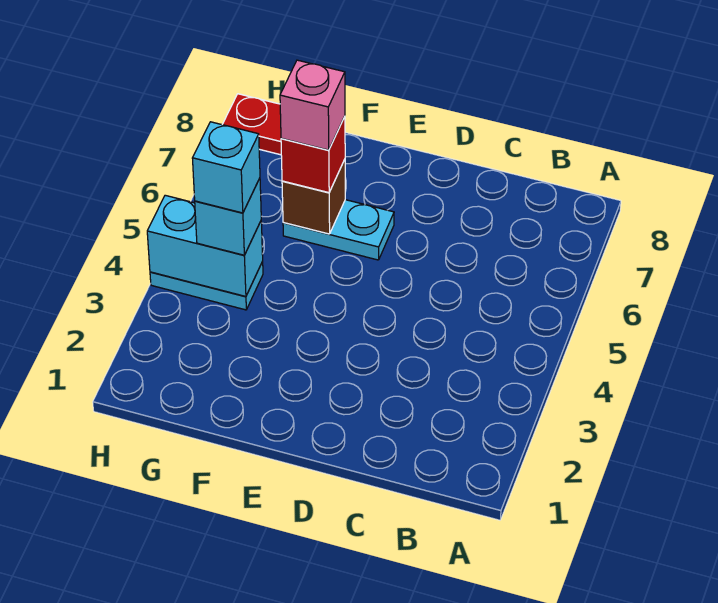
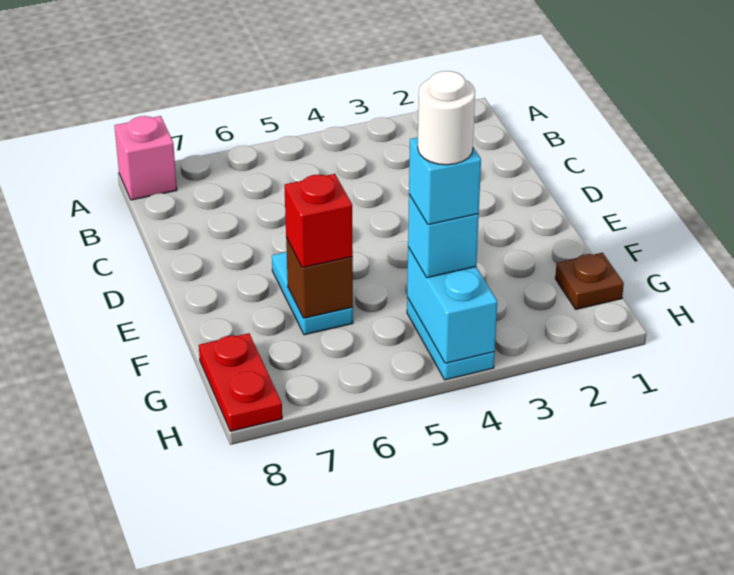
pink brick F6 level 4 -> pink brick A8 level 1
none -> brown plate G1 level 1
none -> white round brick G4 level 5

